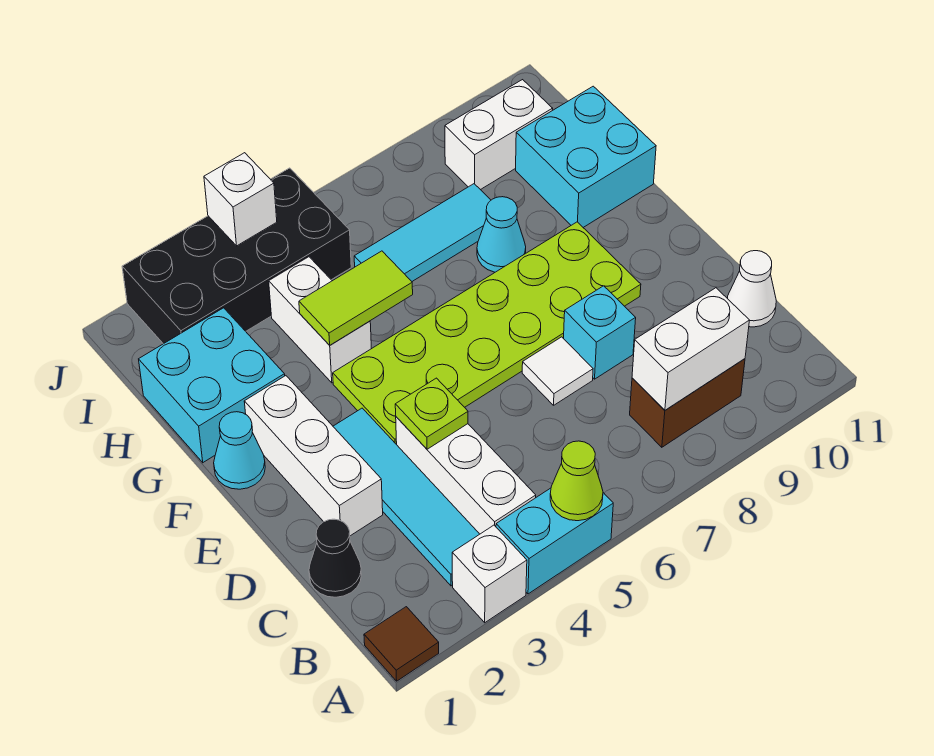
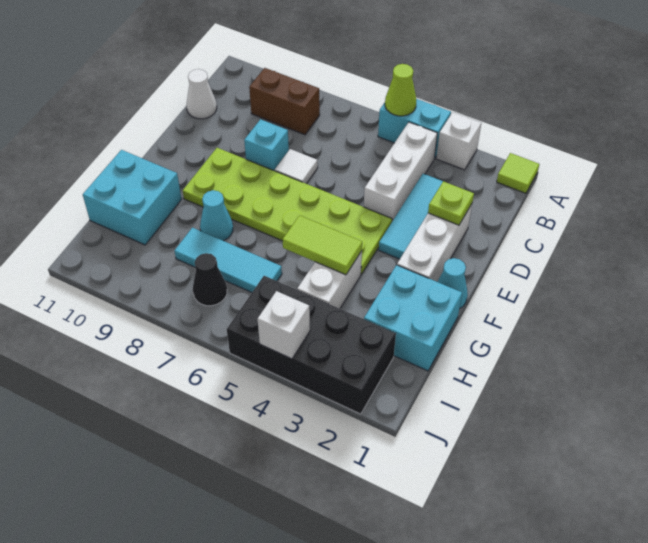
brown tile A1 level 1 -> lime tile A1 level 1
cyan tile B3:E3 level 1 -> cyan tile C3:E3 level 1
white brick B8:B9 level 2 -> none
black cone C1 level 1 -> black cone I7 level 1
lime plate D4 level 2 -> lime plate D2 level 2
white brick I9:I10 level 1 -> none

